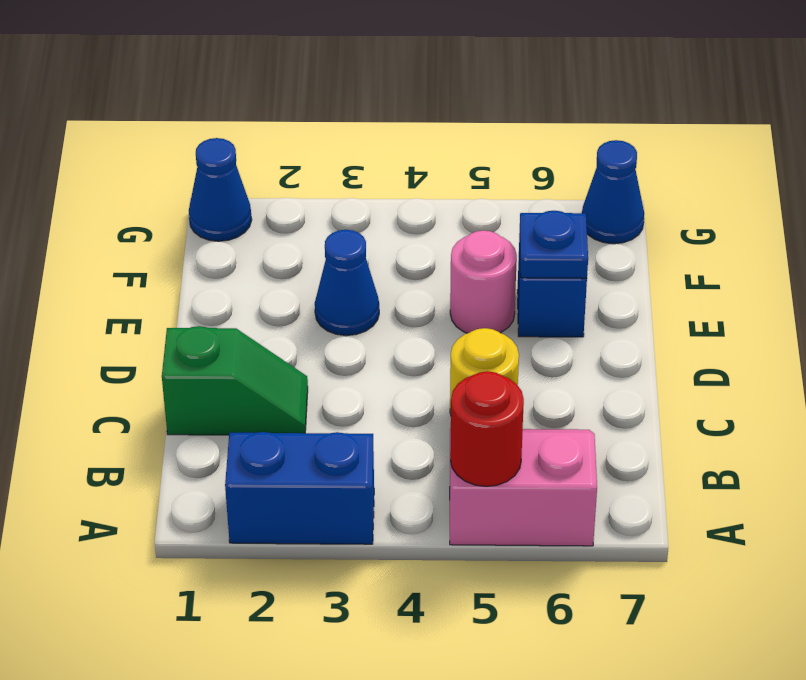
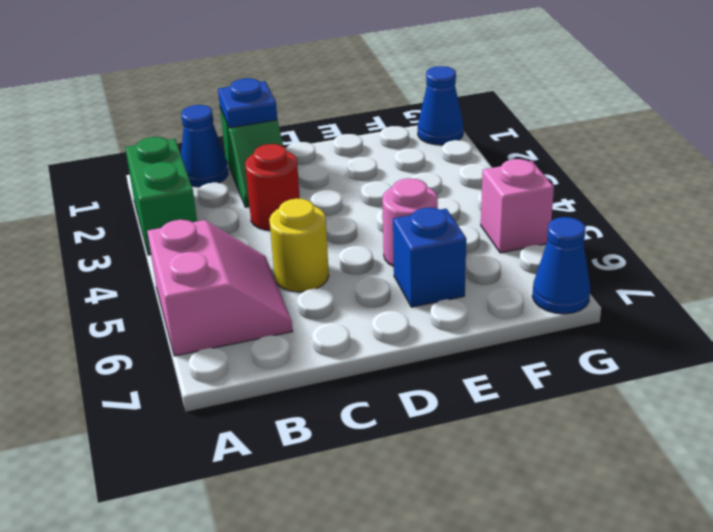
blue brick A2:A3 level 1 -> green brick A2:A3 level 1
red round brick A5 level 2 -> red round brick C3 level 1
blue cone E3 level 1 -> blue cone B1 level 1
blue plate E6 level 2 -> blue plate C1 level 2
none -> pink brick G5 level 1

